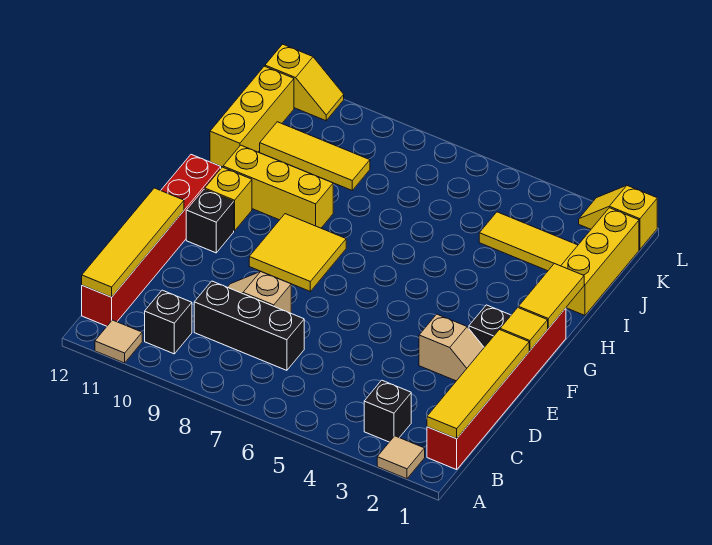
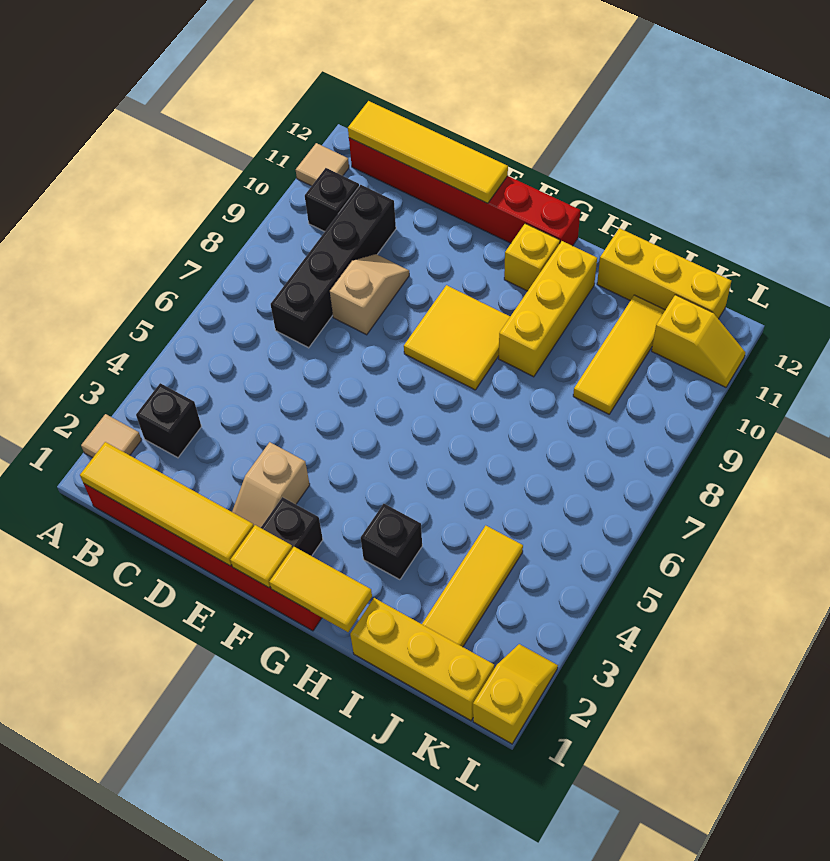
black brick C7:C9 level 1 -> black brick C7:C10 level 1
black brick F11 level 1 -> black brick H3 level 1
yellow slope L11:L12 level 1 top 12 -> yellow slope K11:L11 level 1 top K

